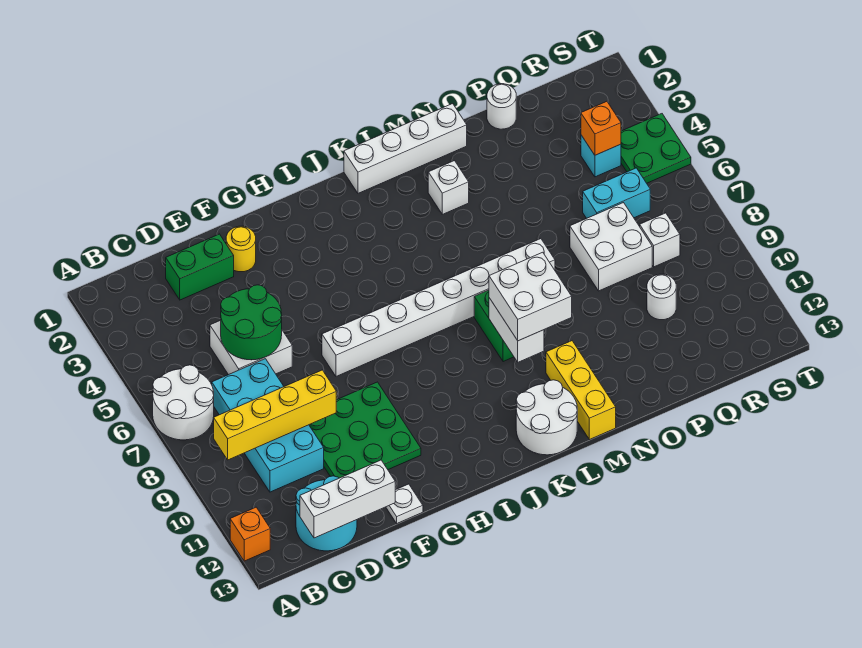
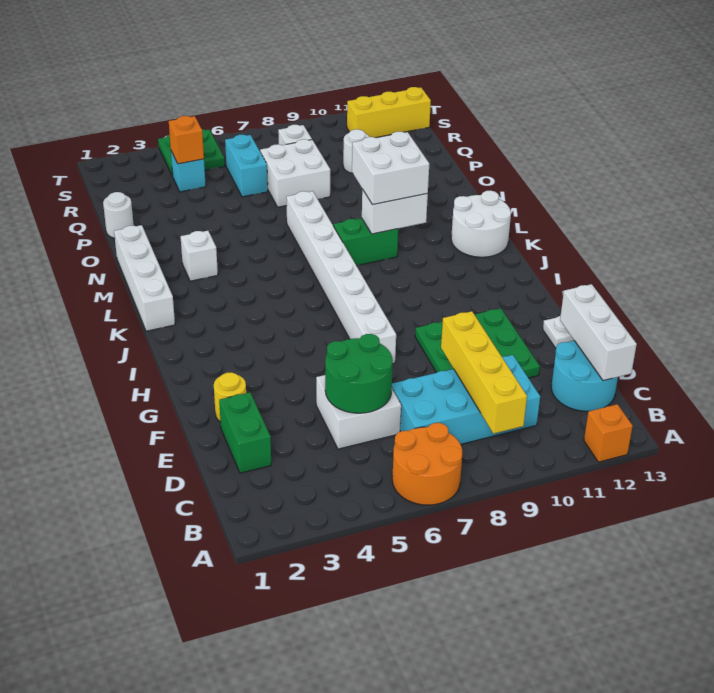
white round brick A6:B7 level 1 -> orange round brick A6:B7 level 1
yellow brick M11:M13 level 1 -> yellow brick S11:S13 level 1

